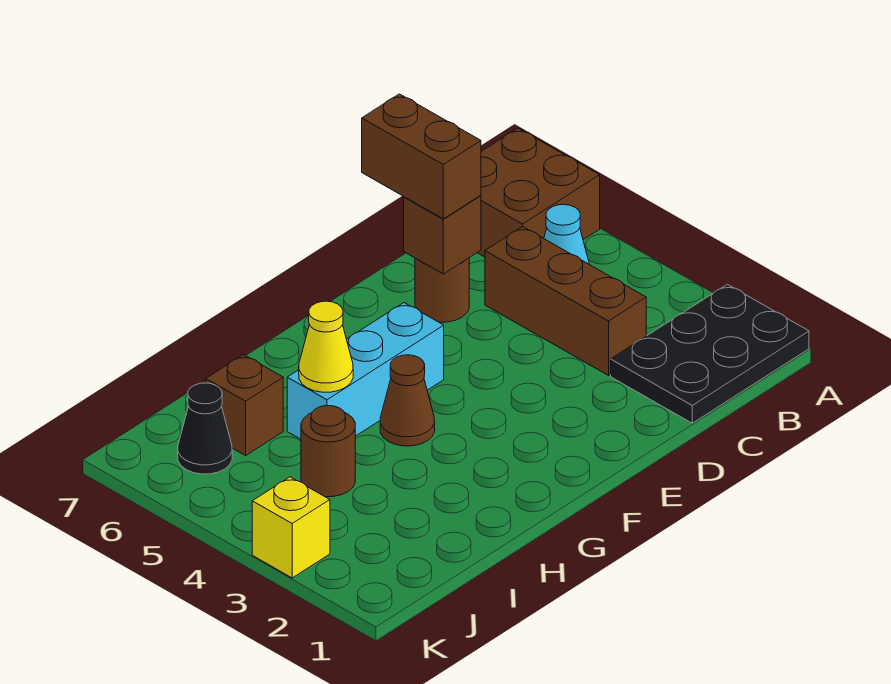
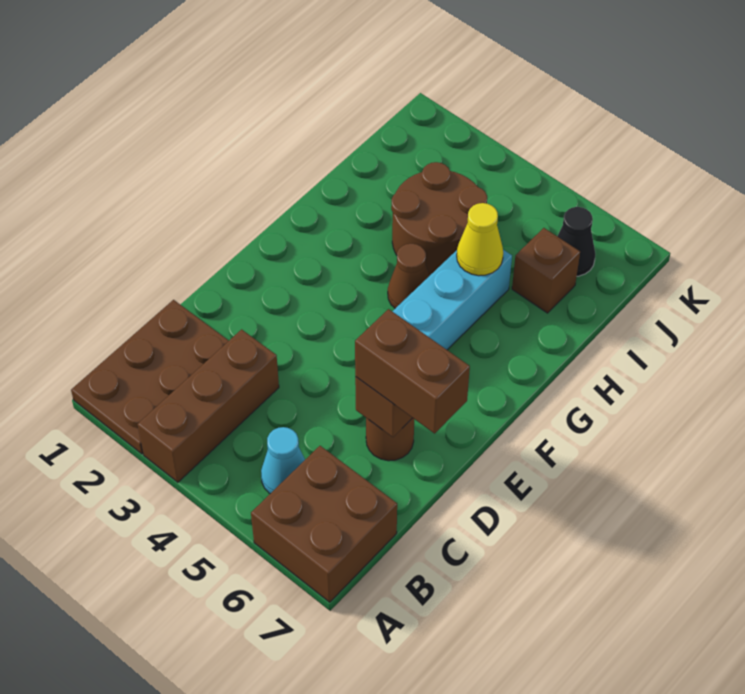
black plate A1:C2 level 1 -> brown plate A1:C2 level 1
brown brick C3:C5 level 1 -> brown brick A3:C3 level 1
brown round brick I4 level 1 -> brown round brick H3:I4 level 1
yellow brick K3 level 1 -> none

